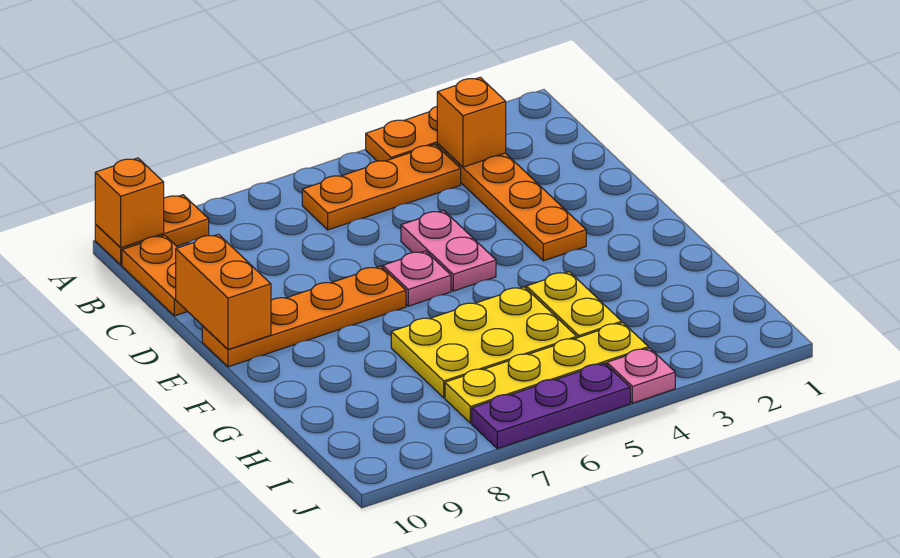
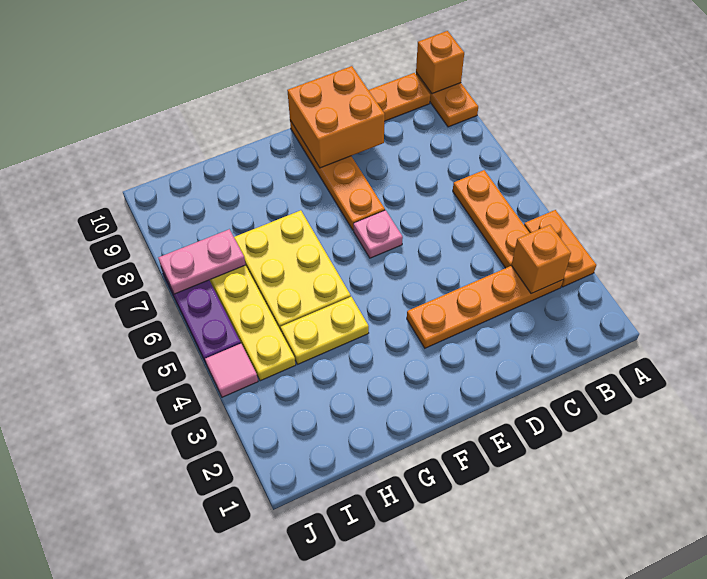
pink plate D5:E5 level 1 -> pink plate I7:J7 level 2
orange brick D10:E10 level 2 -> orange brick D9:E10 level 2
pink plate J4 level 1 -> pink tile J4 level 1

